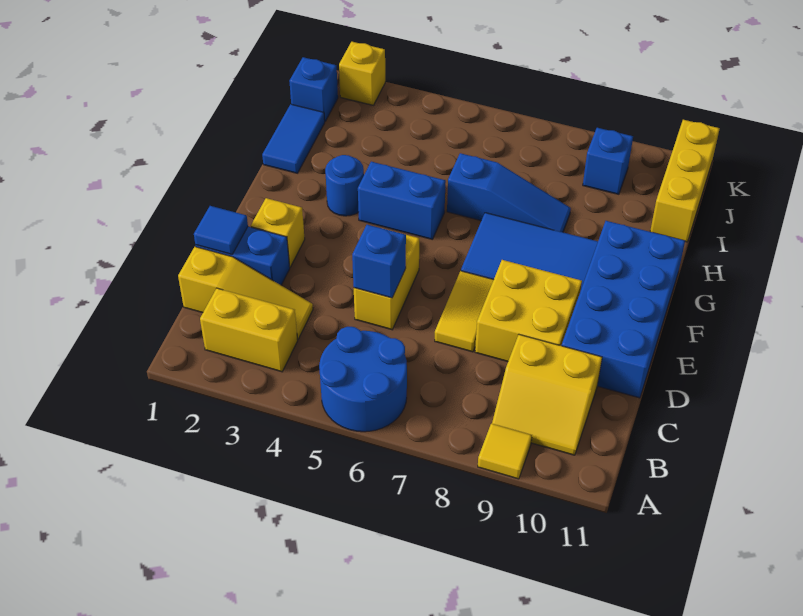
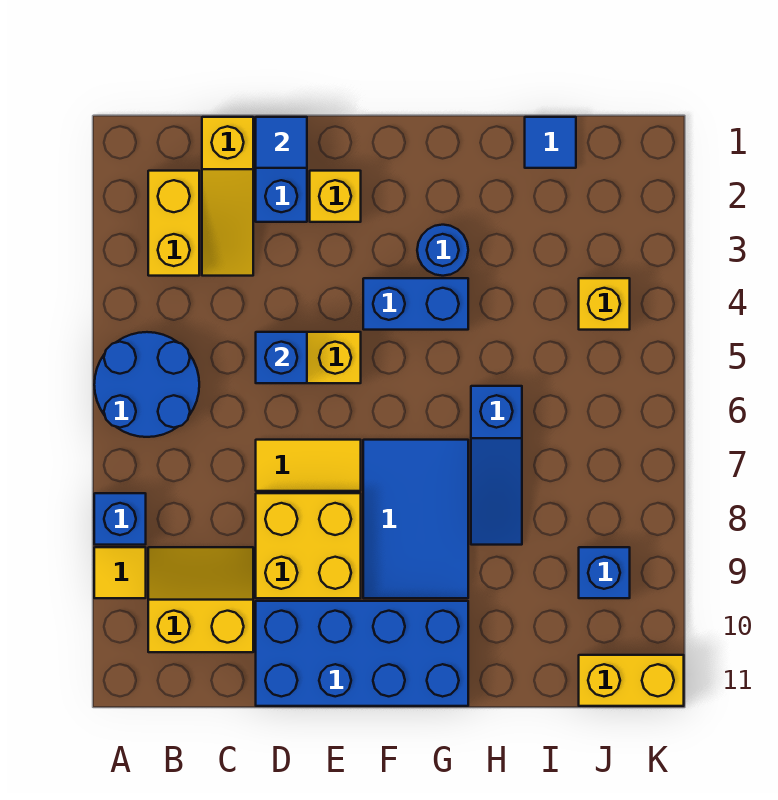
yellow slope B9:C10 level 1 top C -> yellow slope B9:C10 level 1 top 10
blue brick G4:G5 level 1 -> blue brick F4:G4 level 1
blue tile H1:I1 level 1 -> blue tile I1 level 1
yellow brick I11:K11 level 1 -> yellow brick J11:K11 level 1
blue brick J1 level 1 -> blue brick A8 level 1
yellow brick K2 level 1 -> yellow brick J4 level 1

